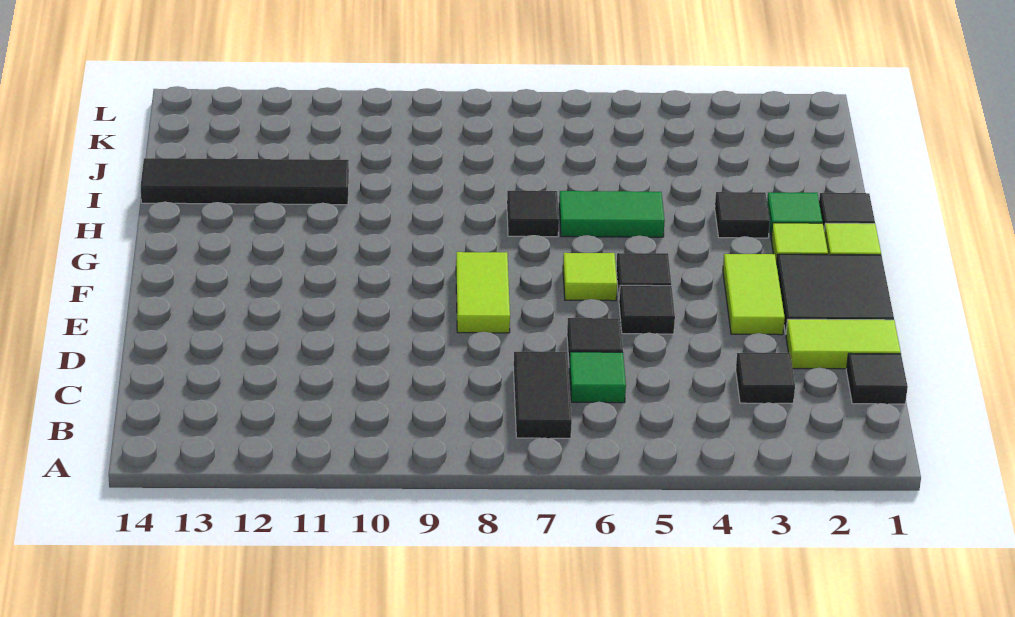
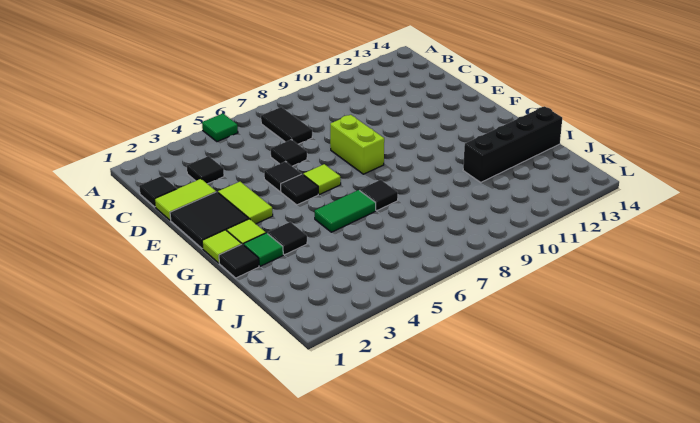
green tile C6 level 1 -> green tile A5 level 1
lime tile E8:F8 level 1 -> lime brick E8:F8 level 1
black tile I11:I14 level 1 -> black brick I11:I14 level 1

